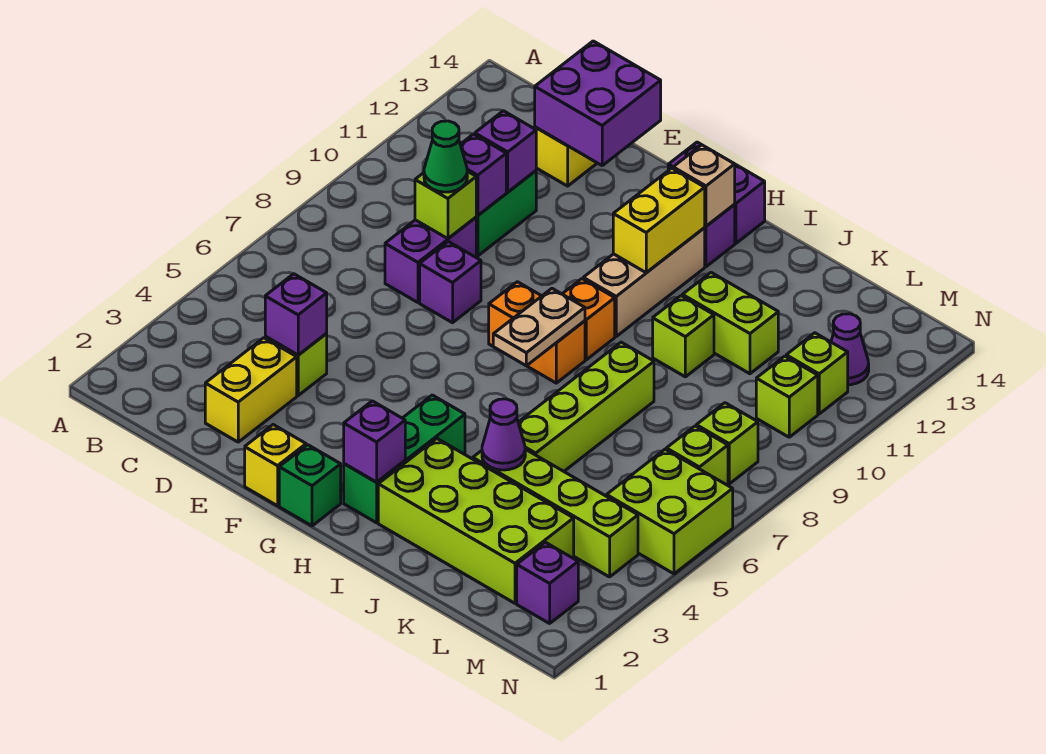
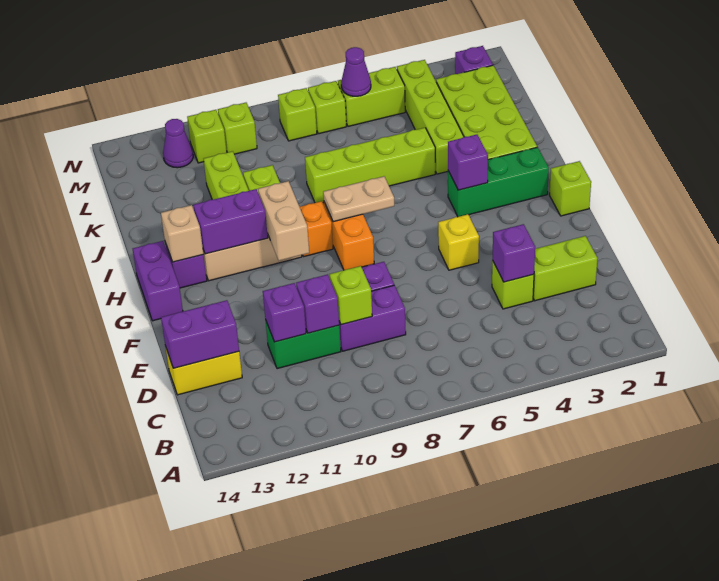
yellow brick D2:D3 level 1 -> lime brick D2:D3 level 1
green cone D9 level 3 -> none
purple brick D13:E14 level 2 -> purple brick D13:D14 level 2
yellow brick F1 level 1 -> yellow brick F5 level 1
green brick G1 level 1 -> lime brick G1 level 1
none -> tan brick G10:H10 level 2
purple brick H2 level 2 -> purple brick H4 level 2
yellow brick H11:H12 level 2 -> purple brick H11:H12 level 2
purple cone J4 level 2 -> purple cone M6 level 2
lime brick M5:N6 level 1 -> lime brick M5:M6 level 1

